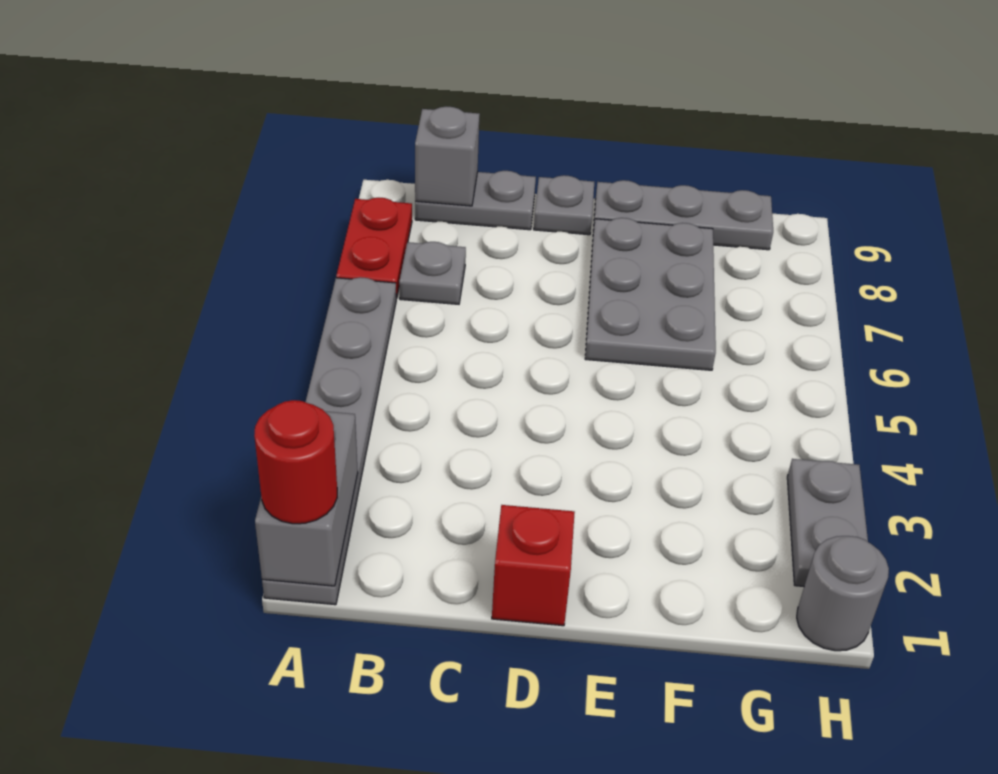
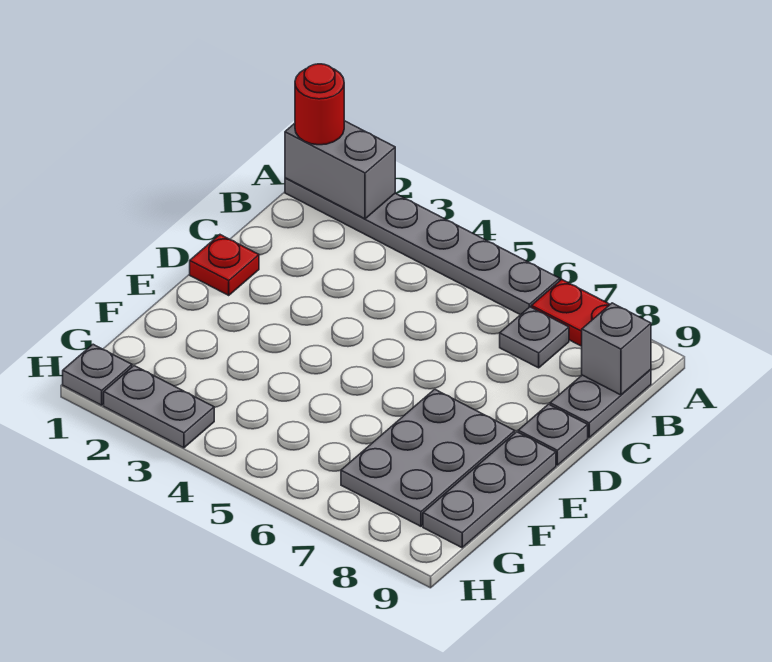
red brick D1 level 1 -> red plate D1 level 1
grey plate E6:F8 level 1 -> grey plate E7:G8 level 1
grey round brick H1 level 1 -> grey plate H1 level 1

